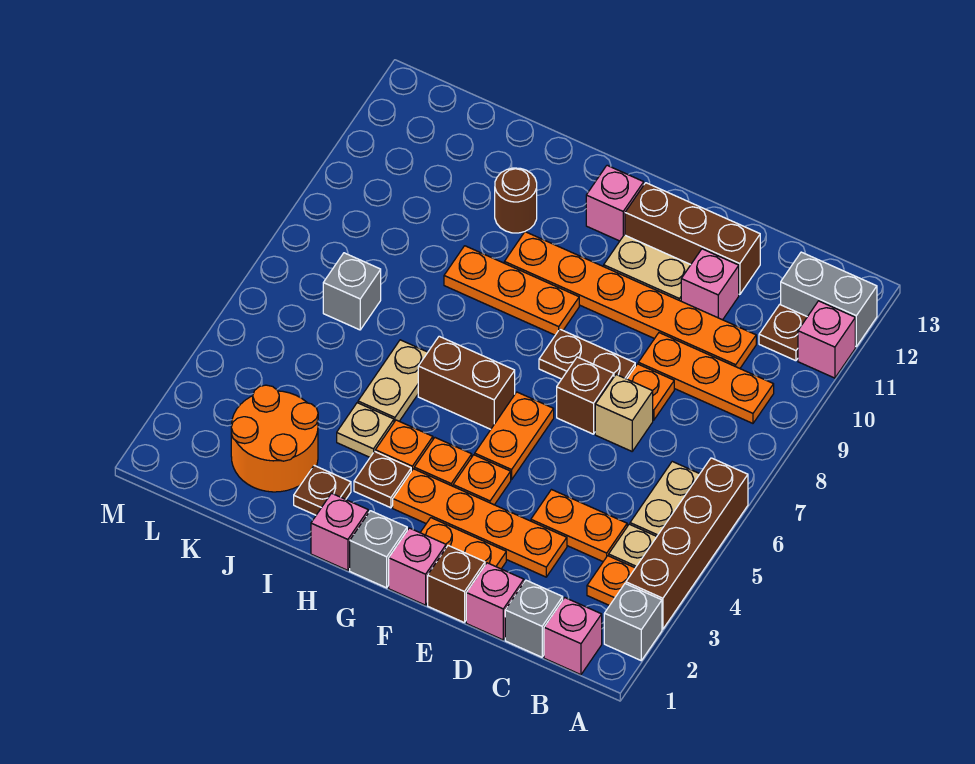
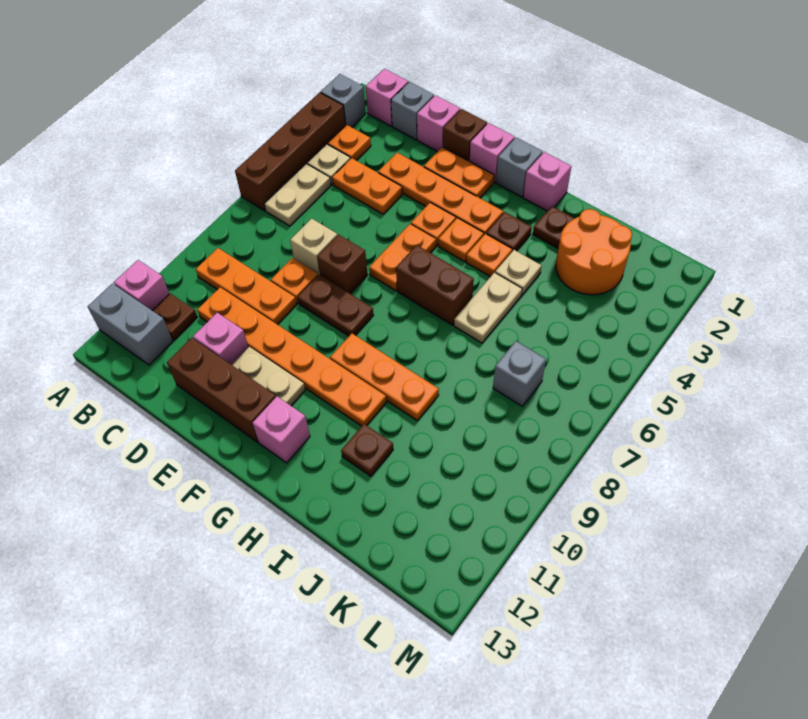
brown round brick I11 level 1 -> brown plate I11 level 1

